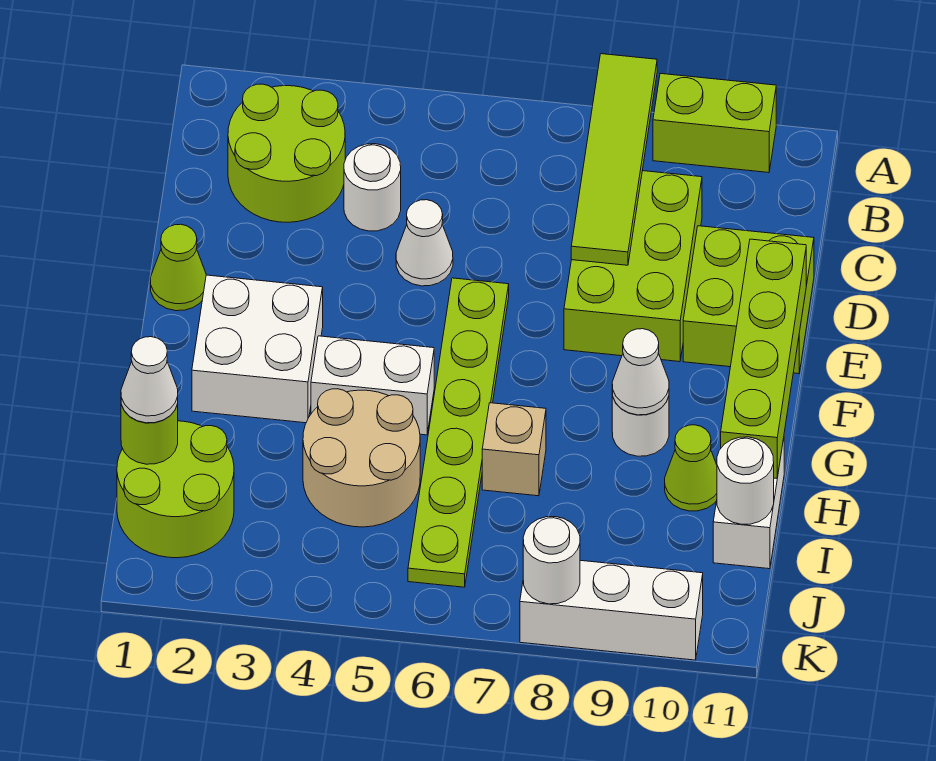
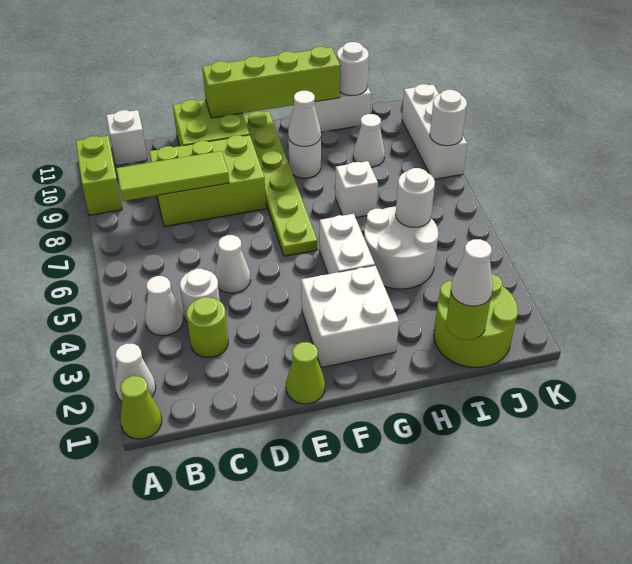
none -> white cone A2 level 1
lime tile A8:D8 level 2 -> lime tile B8:D8 level 2
lime round brick B2:C3 level 1 -> lime round brick C3 level 1
none -> white cone B4 level 1
none -> white brick B11 level 1
lime plate E6:J6 level 1 -> lime plate F6:F11 level 1
tan round brick H4:I5 level 1 -> white round brick H4:I5 level 1
tan brick H7 level 1 -> white brick H7 level 1
lime cone H10 level 1 -> lime cone A1 level 1
none -> white round brick I5 level 2
none -> white cone I9 level 1

